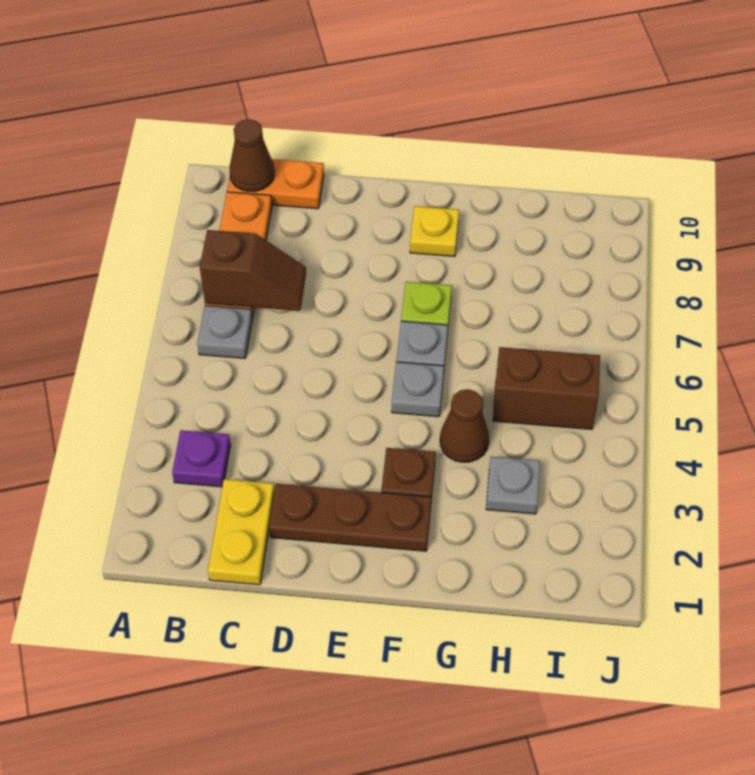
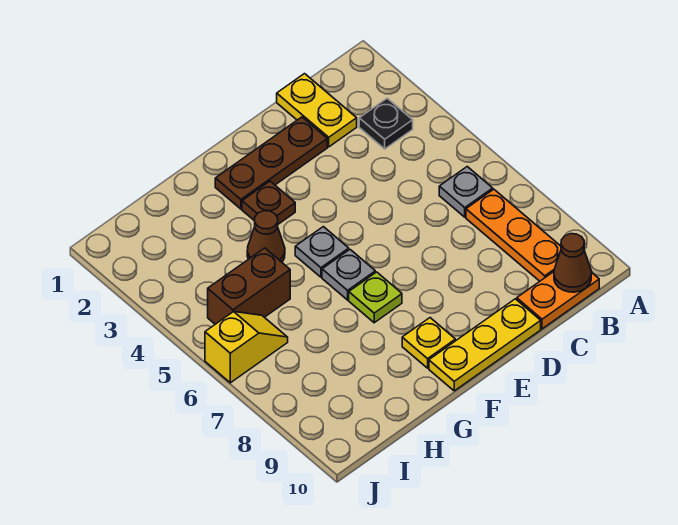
purple plate B3 level 1 -> black plate B3 level 1
brown slope B7:C7 level 2 top B -> none
none -> yellow plate D10:F10 level 1
grey plate H3 level 1 -> none
none -> yellow slope I6:J6 level 1 top J

